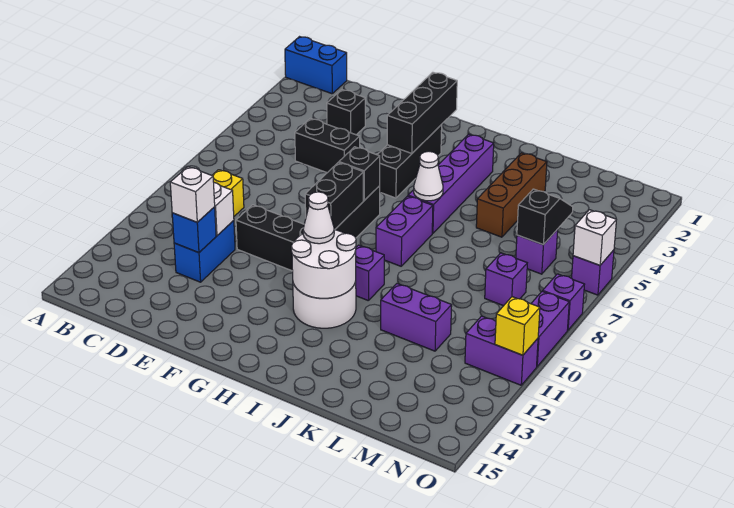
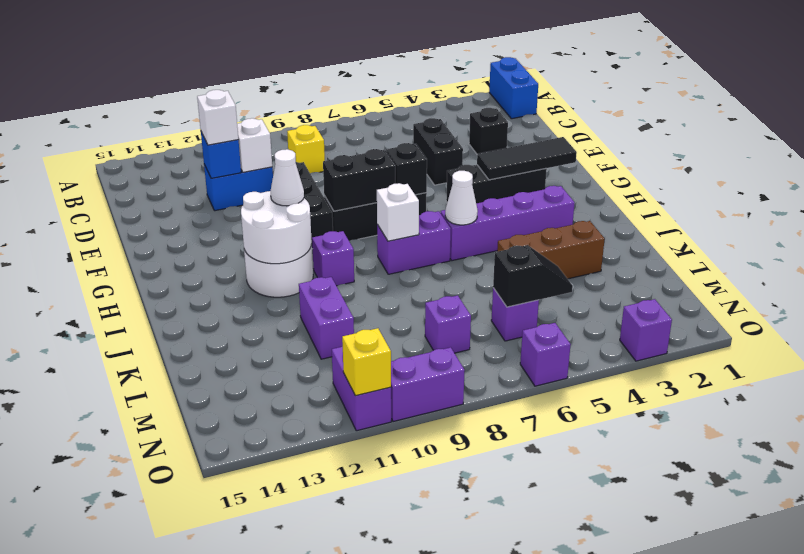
black brick G2:G4 level 2 -> black tile G2:G4 level 2
white brick O6 level 2 -> white brick I8 level 2
purple brick O8 level 1 -> purple brick O3 level 1

